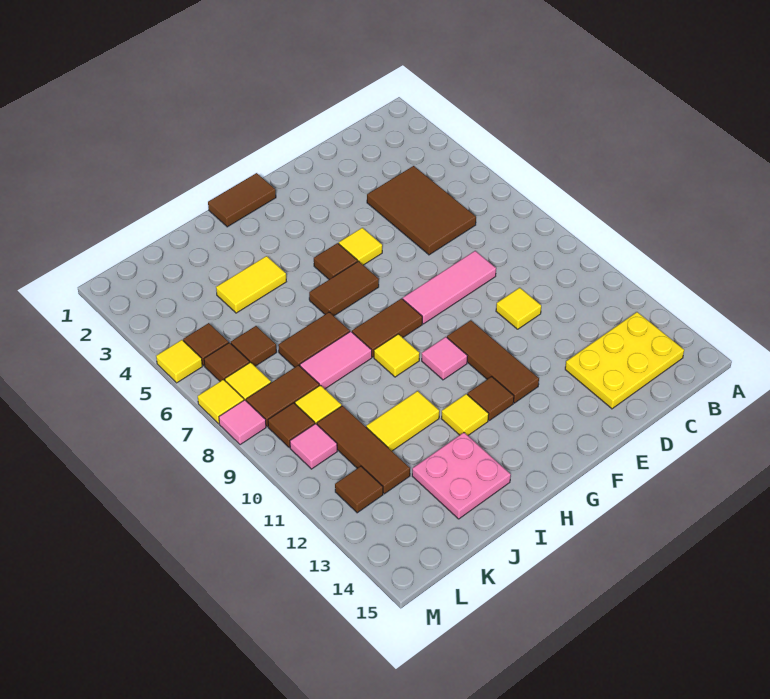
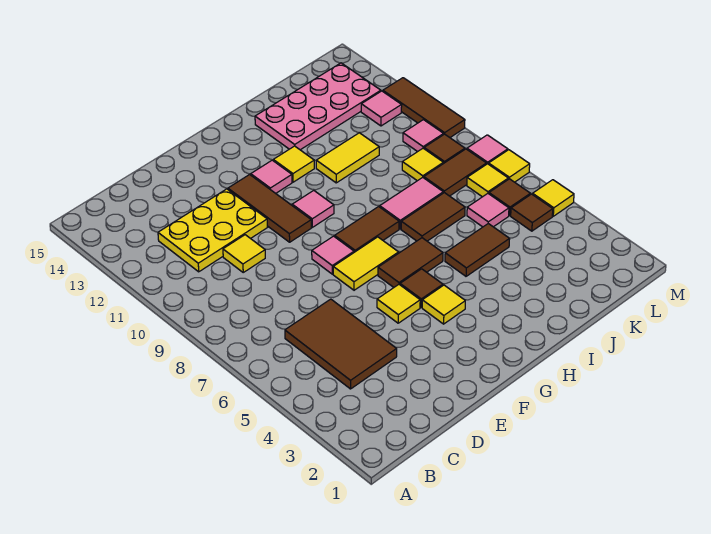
yellow plate B13:D14 level 1 -> yellow plate C11:E12 level 1
pink tile D8:F8 level 1 -> pink tile F8 level 1
brown tile G1:H1 level 1 -> brown tile I5:J5 level 1
brown tile G12 level 1 -> pink tile G12 level 1
yellow tile H9 level 1 -> yellow tile G4 level 1
yellow tile I4:J4 level 1 -> yellow tile F7:G7 level 1
pink plate I13:J14 level 1 -> pink plate I13:L14 level 1
brown tile K6 level 1 -> pink tile K6 level 1
brown tile K10:K12 level 1 -> brown tile M10:M12 level 1
brown tile L12 level 1 -> pink tile L12 level 1

